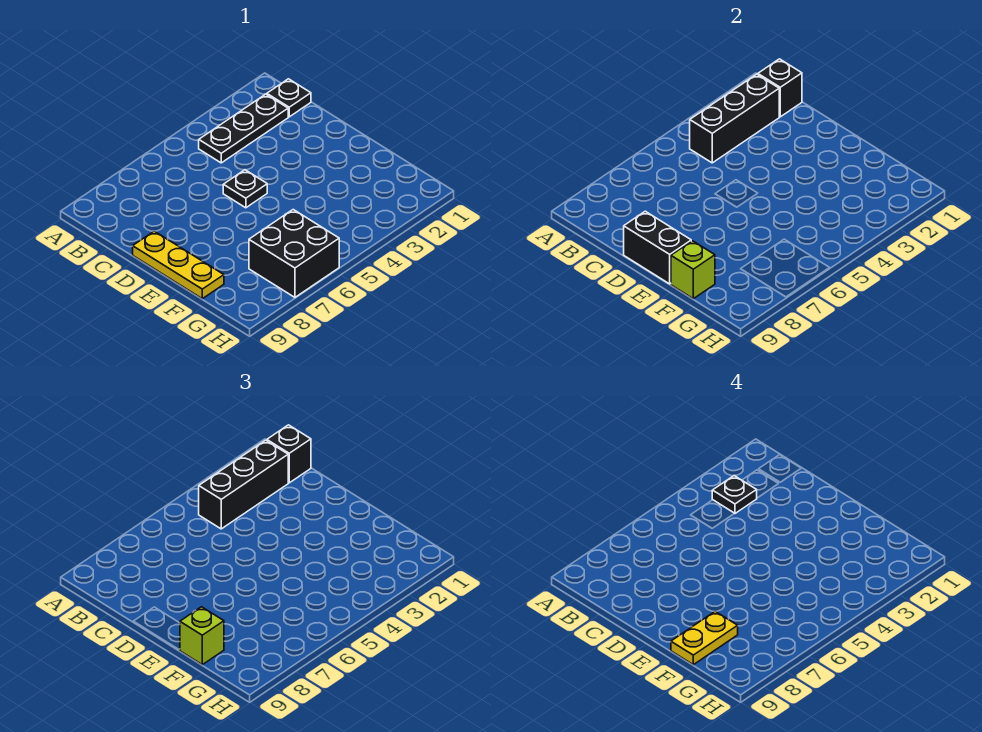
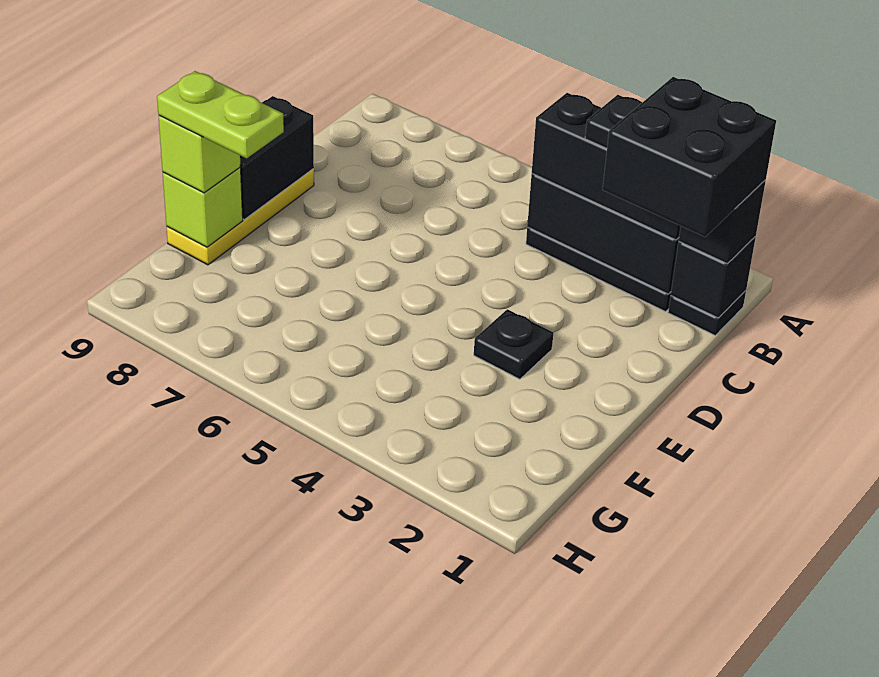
black plate D5 level 1 -> black plate E3 level 1
yellow plate F8:F9 level 4 -> lime plate F8:F9 level 4
black brick G6:H7 level 1 -> black brick B1:C2 level 4

